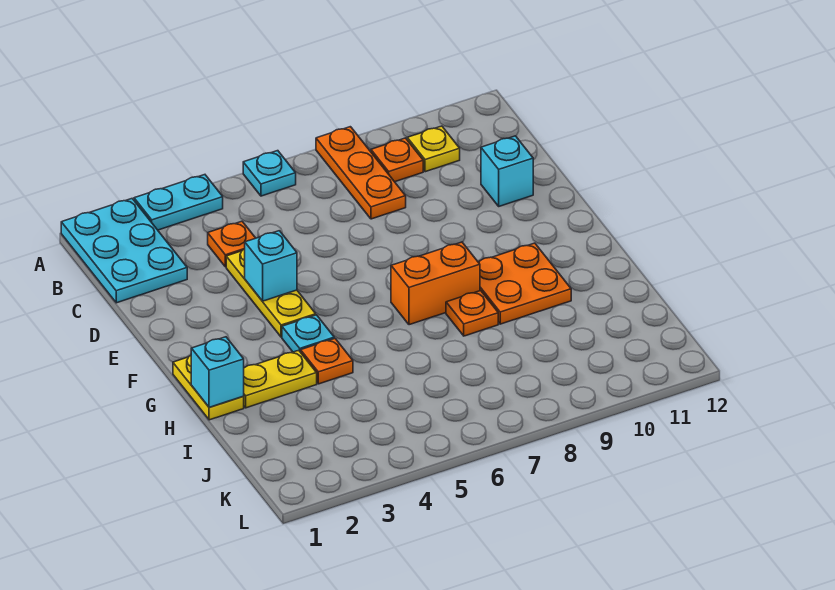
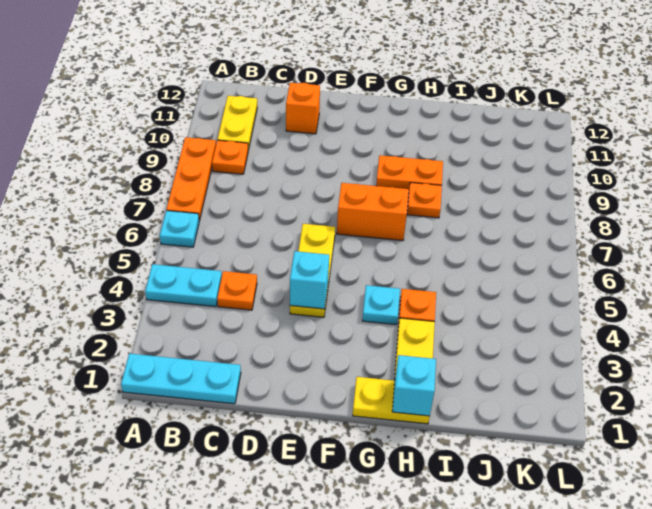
cyan plate A1:C2 level 1 -> cyan plate A1:C1 level 1
cyan plate A3:A4 level 1 -> cyan plate A4:B4 level 1
orange plate A8:C8 level 1 -> orange plate A7:A9 level 1
yellow plate B10 level 1 -> yellow plate B10:B11 level 1
yellow plate D4:F4 level 1 -> yellow plate E4:E6 level 1
cyan brick D11 level 1 -> orange brick D11 level 1
orange brick G7:G8 level 1 -> orange brick F7:G7 level 1
orange plate G9:H10 level 1 -> orange plate G9:H9 level 1

